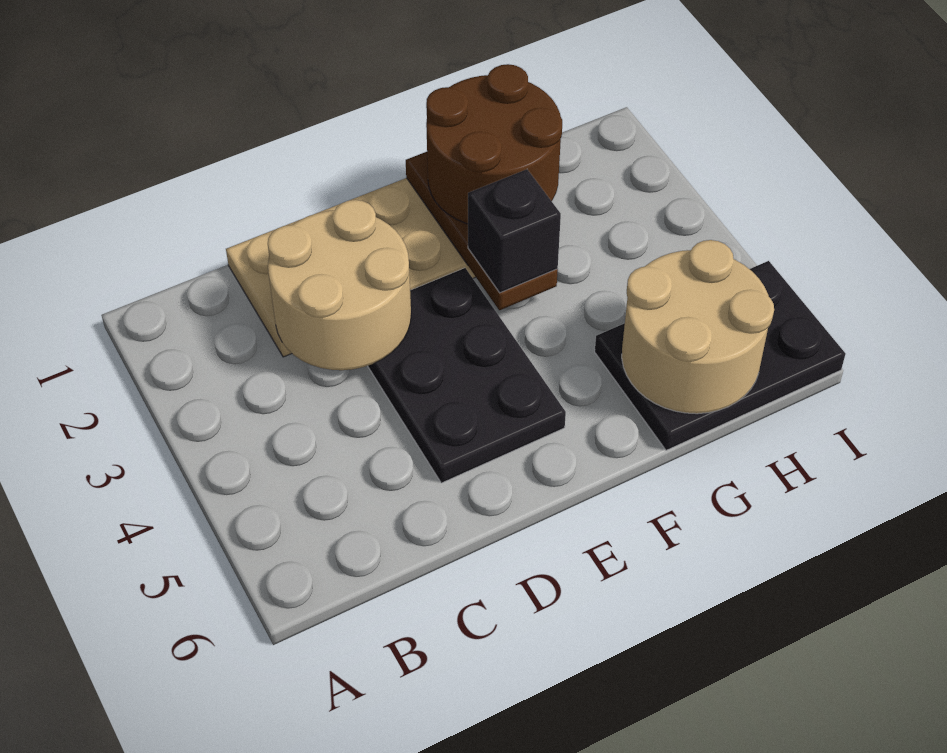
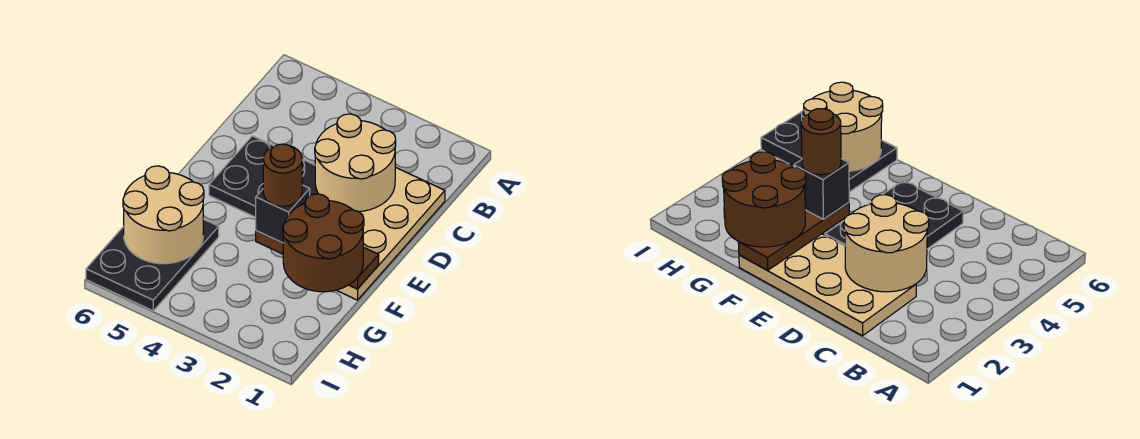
none -> brown round brick F3 level 4

